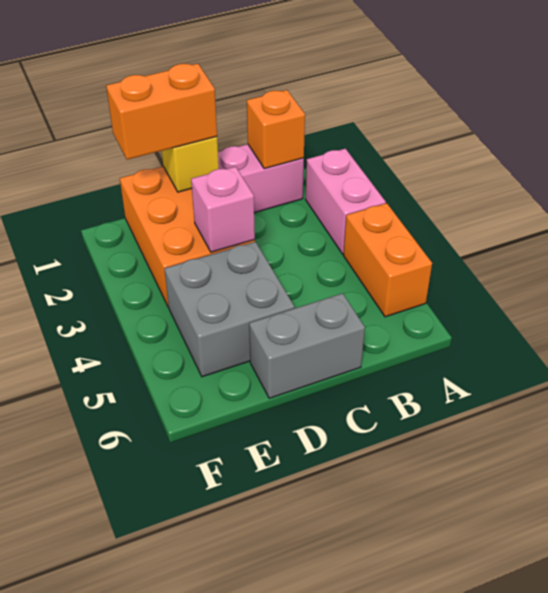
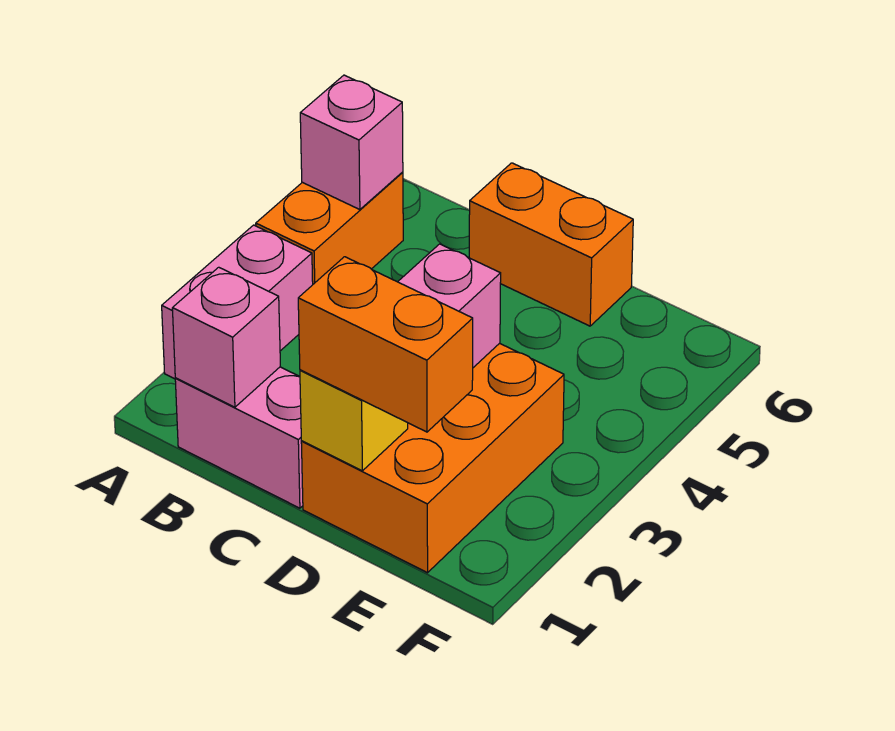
none -> pink brick A5 level 2
orange brick B1 level 2 -> pink brick B1 level 2
grey brick C6:D6 level 1 -> orange brick C6:D6 level 1
grey brick D4:E5 level 1 -> none

